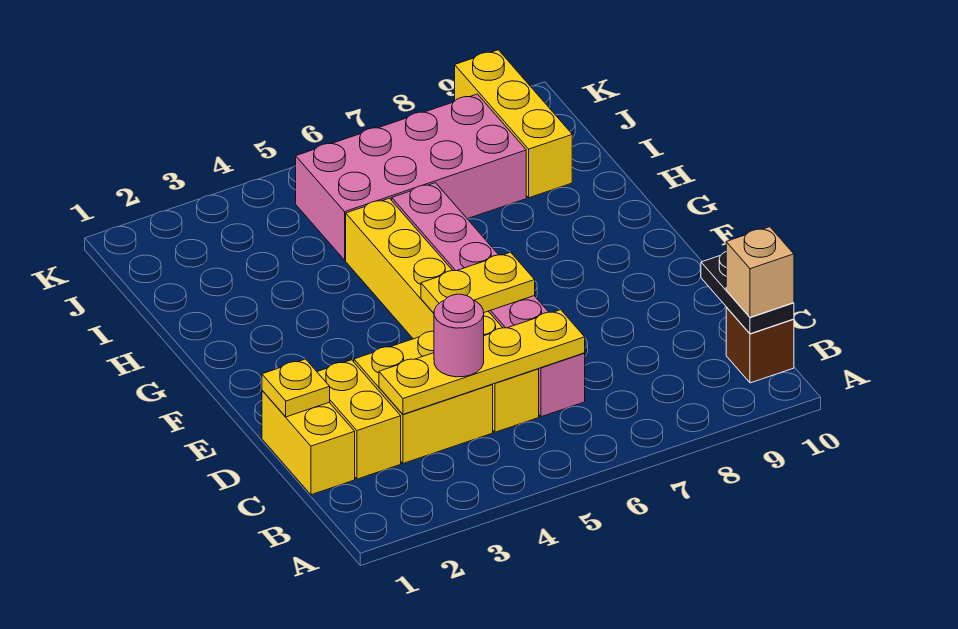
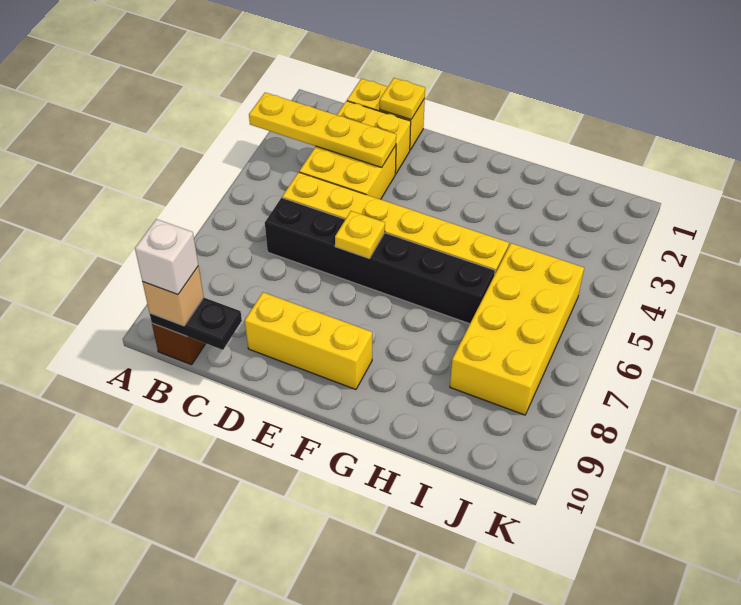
none -> white brick B10 level 4
yellow plate C3:C6 level 2 -> yellow plate A3:D3 level 2
pink round brick C4 level 3 -> none
pink brick C6:H6 level 1 -> black brick C6:H6 level 1
yellow plate E5:E6 level 2 -> yellow plate E6 level 2
pink brick I5:J8 level 1 -> yellow brick I5:J8 level 1
yellow brick I9:K9 level 1 -> yellow brick D9:F9 level 1

